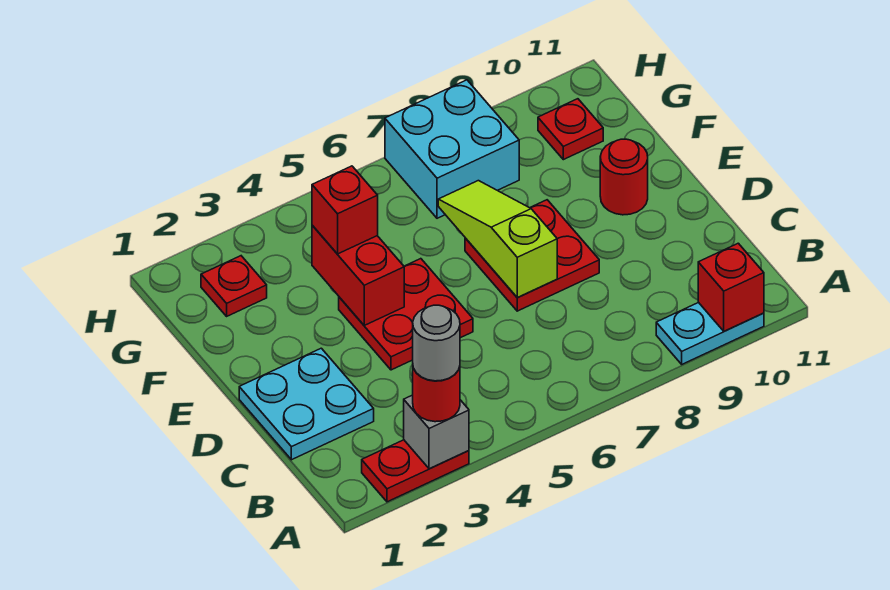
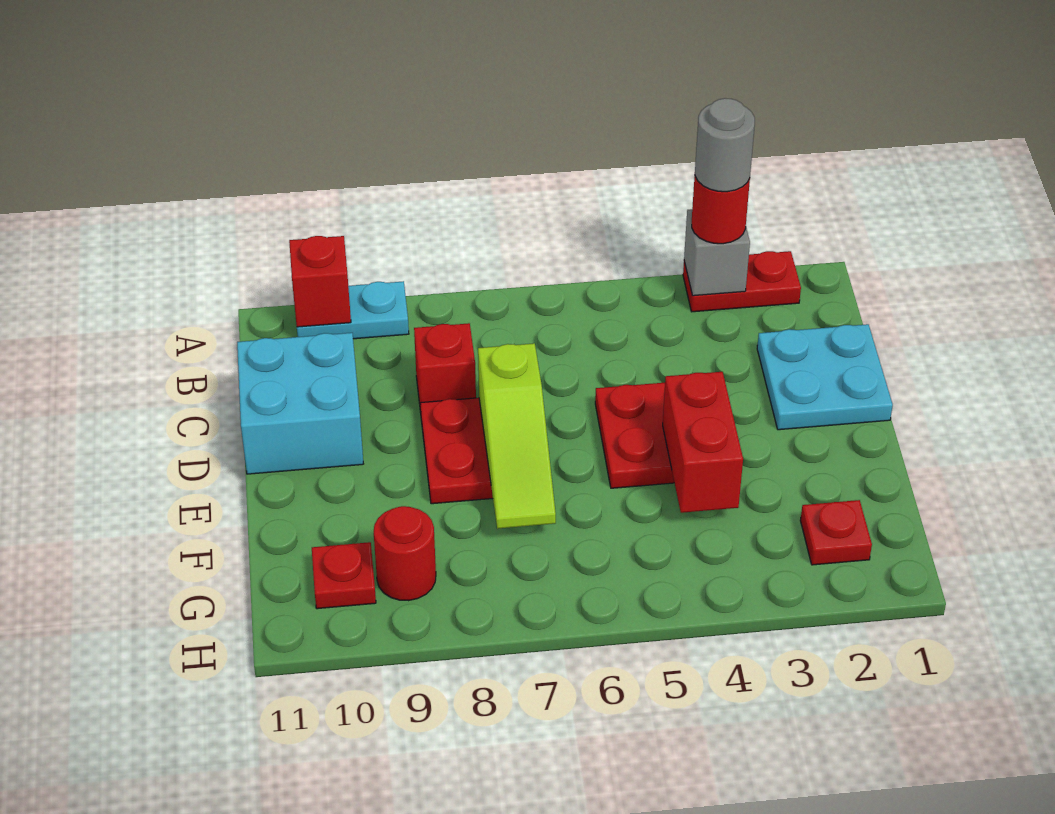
red round brick E10 level 1 -> red round brick G9 level 1
red brick F4 level 3 -> red brick C8 level 1
cyan brick G7:H8 level 1 -> cyan brick C10:D11 level 1

